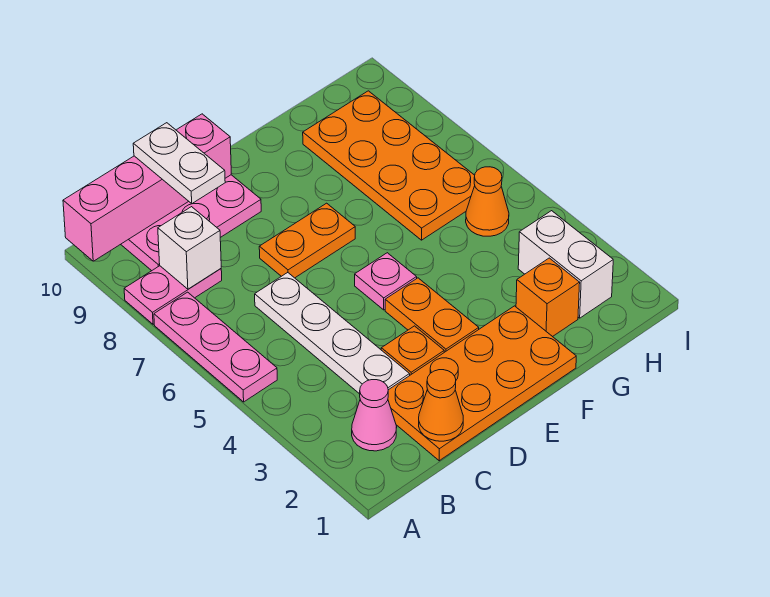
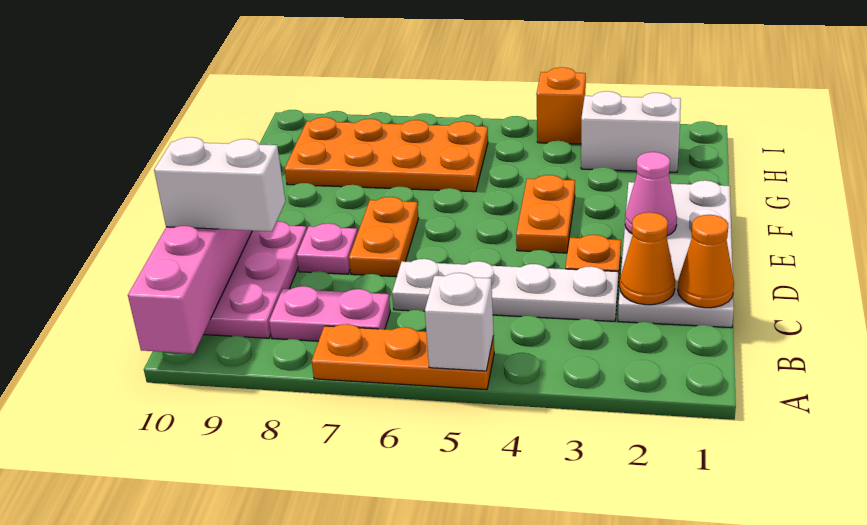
pink plate A5:A7 level 1 -> orange plate A5:A7 level 1
pink plate A8:B8 level 1 -> pink plate B7:B8 level 1
pink cone B2 level 1 -> pink cone E2 level 2
white brick B8 level 2 -> white brick A5 level 2
orange plate C1:F2 level 1 -> white plate C1:F2 level 1
white plate C9:C10 level 3 -> white brick C9:C10 level 3
orange plate E3:E4 level 1 -> orange plate E4:F4 level 1
pink plate E5 level 1 -> pink plate D8 level 1
orange brick G2 level 1 -> orange brick I4 level 1
orange cone H5 level 1 -> orange cone C2 level 2

